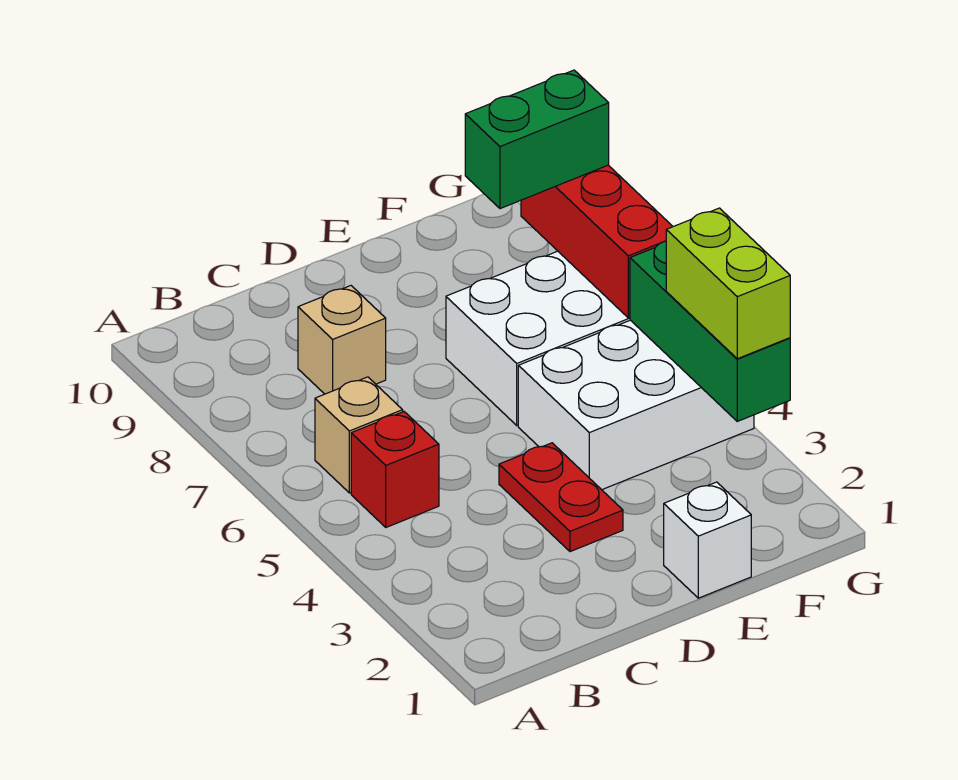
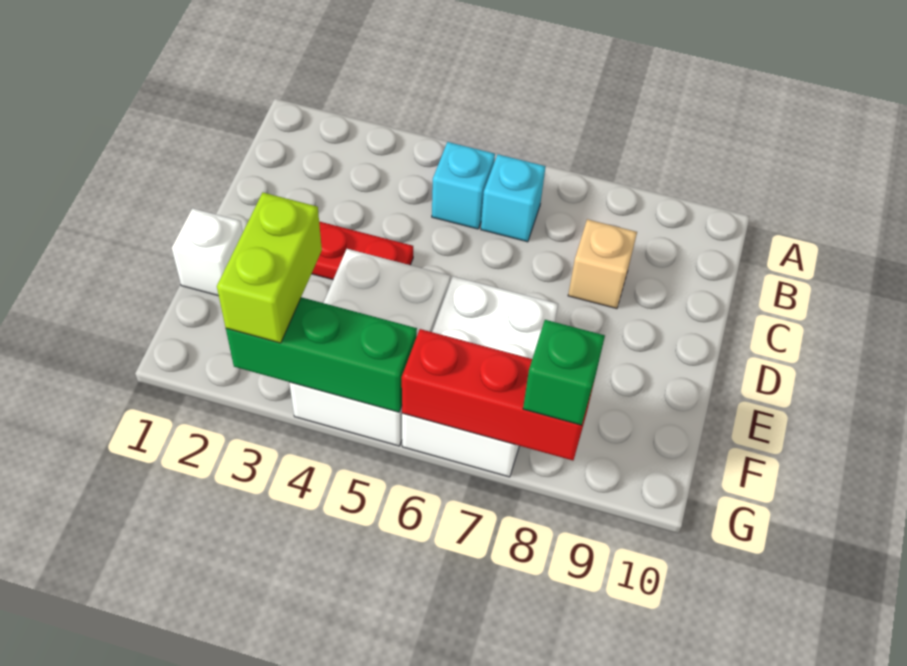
red brick B5 level 1 -> cyan brick B5 level 1
tan brick B6 level 1 -> cyan brick B6 level 1
green brick F8:G8 level 3 -> green brick G8 level 3
lime brick G3:G4 level 3 -> lime brick F3:G3 level 3

